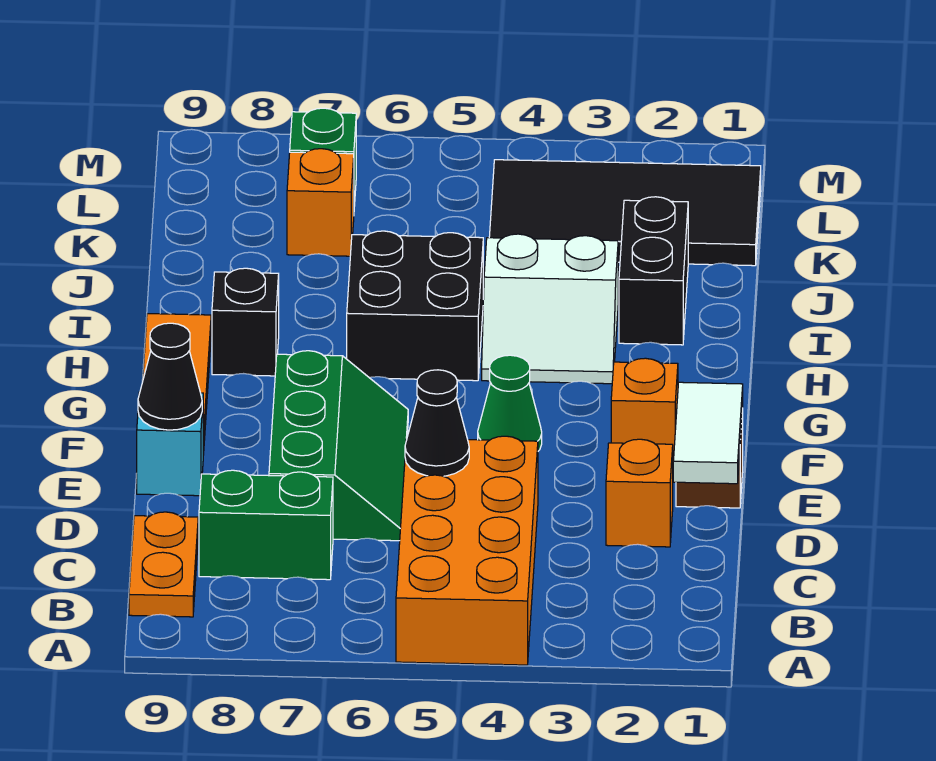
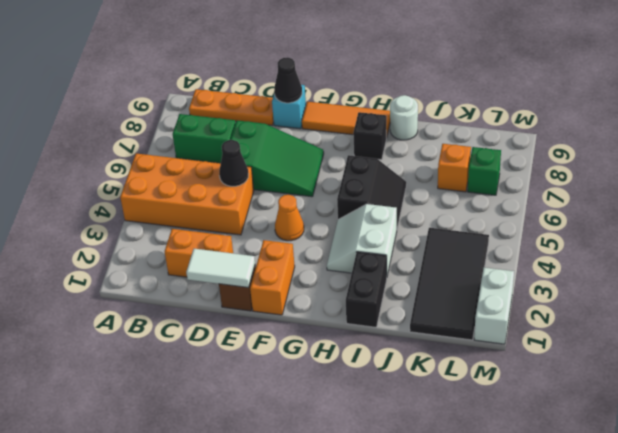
orange plate B9:C9 level 1 -> orange plate B9:D9 level 1
green brick C7:C8 level 1 -> green brick B7:C7 level 1
orange brick D2 level 1 -> orange brick C2:D2 level 1
green slope D6:F7 level 1 top 7 -> green slope D6:F7 level 1 top D
orange brick F2 level 1 -> orange brick F1:F2 level 1
green cone F4 level 1 -> orange cone F4 level 1
black brick H5:I6 level 1 -> black slope H5:I6 level 1 top H
black brick I2:J2 level 1 -> black brick I1:I2 level 1
none -> white round brick I9 level 1
none -> white brick M1:M2 level 1

